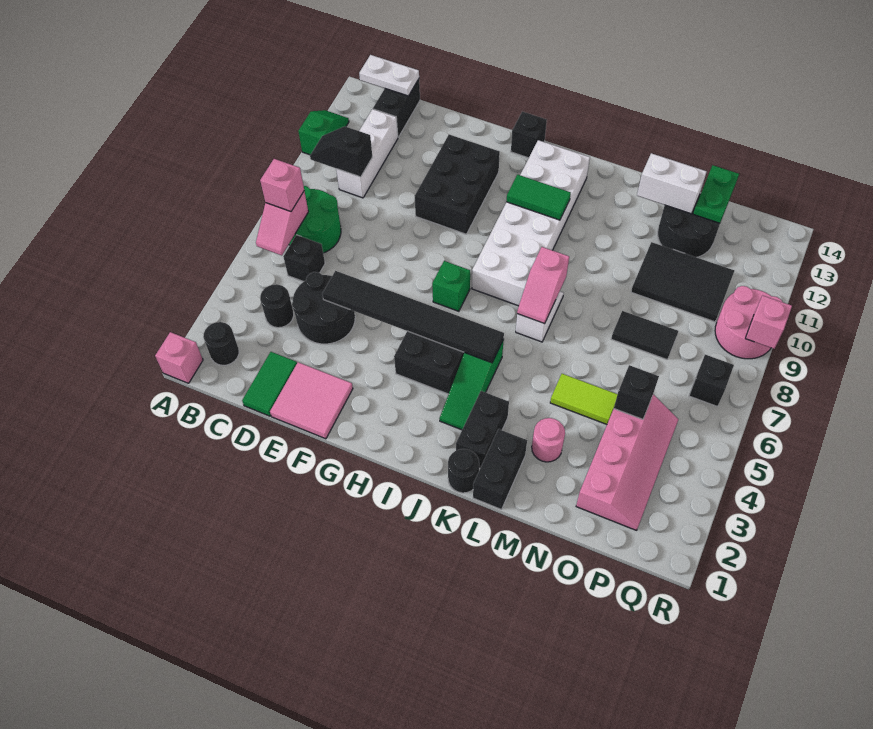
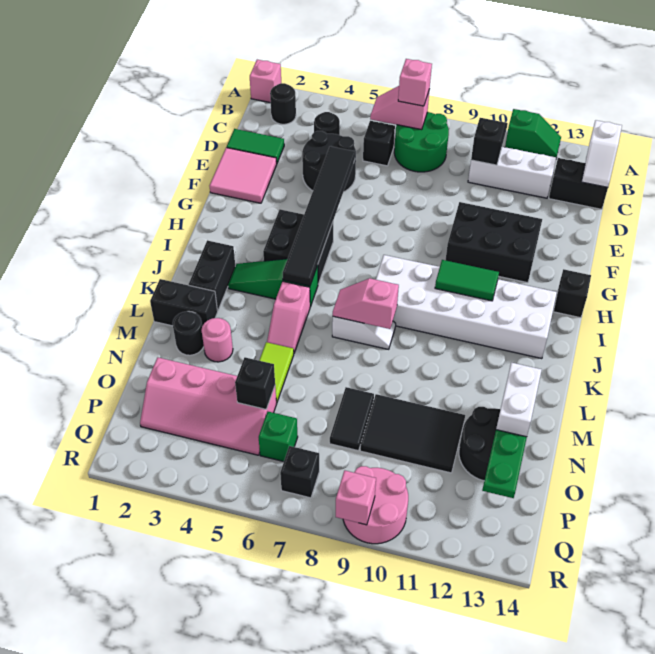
white plate B14:C14 level 2 -> white slope B14:C14 level 2 top B
green brick H7 level 1 -> green brick P6 level 1
green tile I11:J11 level 2 -> green tile I10:I11 level 2
black round brick K1 level 1 -> black round brick M2 level 1
black brick K2:K3 level 1 -> black brick J2:K2 level 1
none -> pink slope K5:L5 level 1 top K
black tile N10:P11 level 1 -> black tile N9:O11 level 1
green plate O13:O14 level 2 -> green plate O13:P13 level 2

